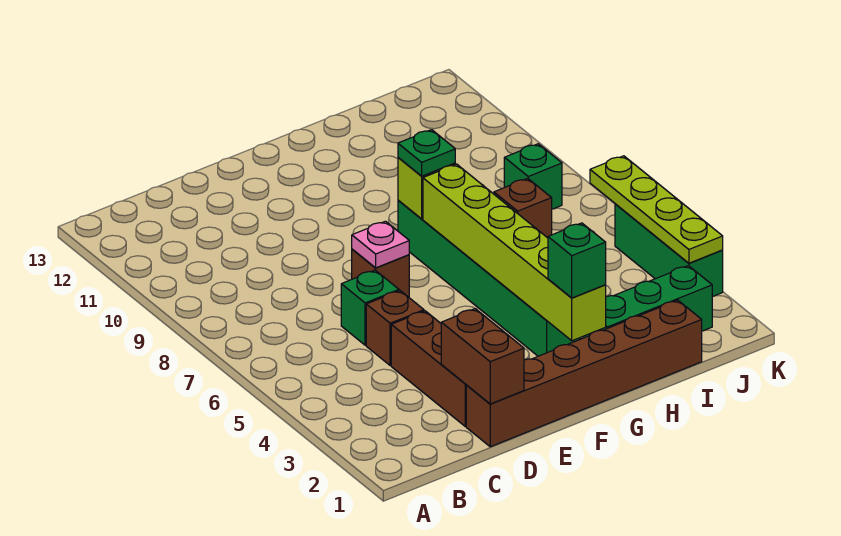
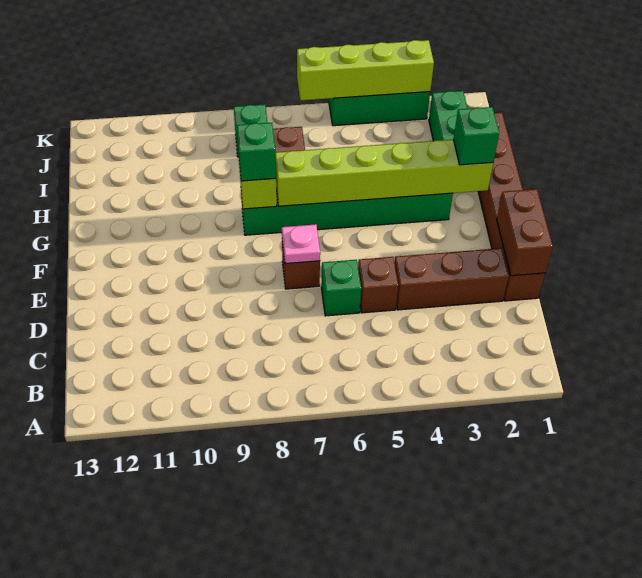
brown brick D1:D2 level 2 -> brown brick D1:E1 level 2
green plate G8 level 3 -> green brick G8 level 3
lime plate K3:K6 level 2 -> lime brick K3:K6 level 2

